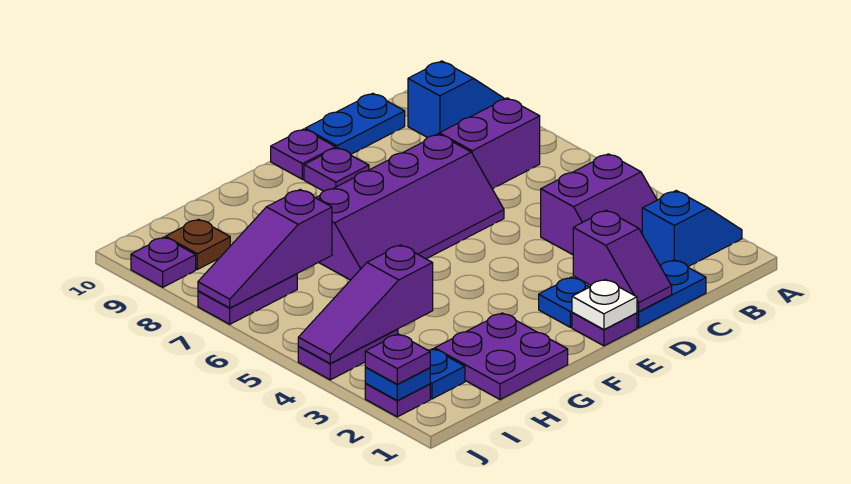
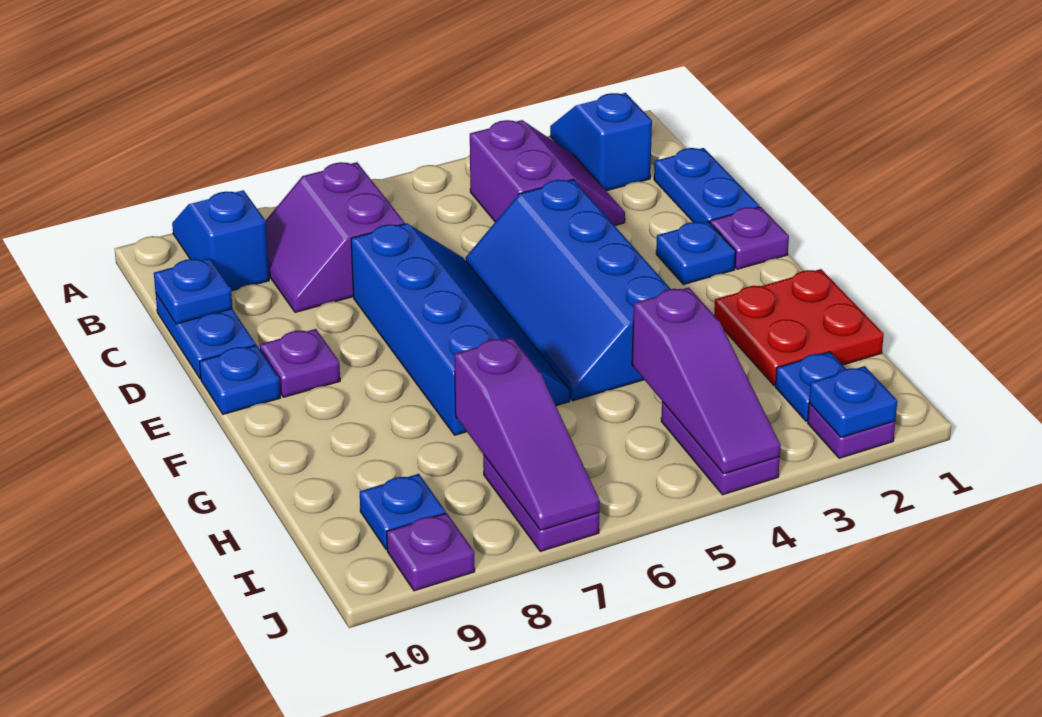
none -> blue plate C10 level 2
purple slope D1:D2 level 2 top 2 -> none
none -> blue slope D4:G5 level 1 top 4
purple slope D6:G7 level 1 top 7 -> blue slope D6:G7 level 1 top 7
white plate E1 level 2 -> none
purple plate E10 level 1 -> blue plate E10 level 1
purple plate G1:H2 level 1 -> red plate G1:H2 level 1
brown plate I9 level 1 -> blue plate I9 level 1
purple plate J2 level 3 -> none

